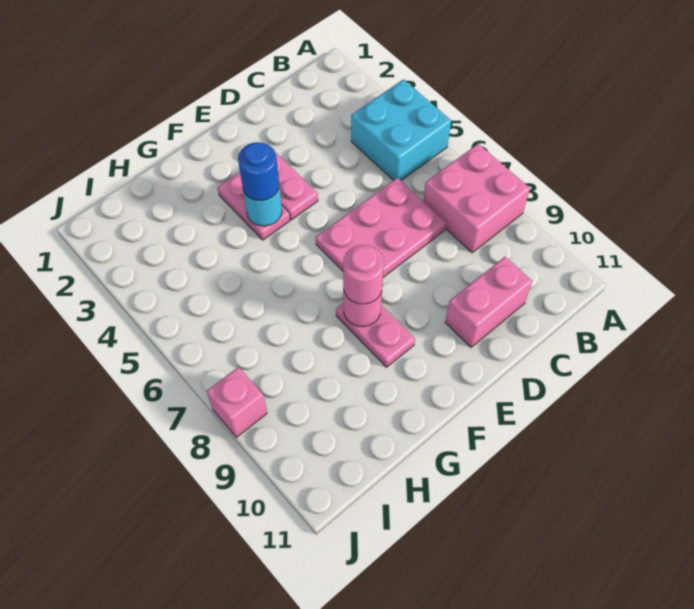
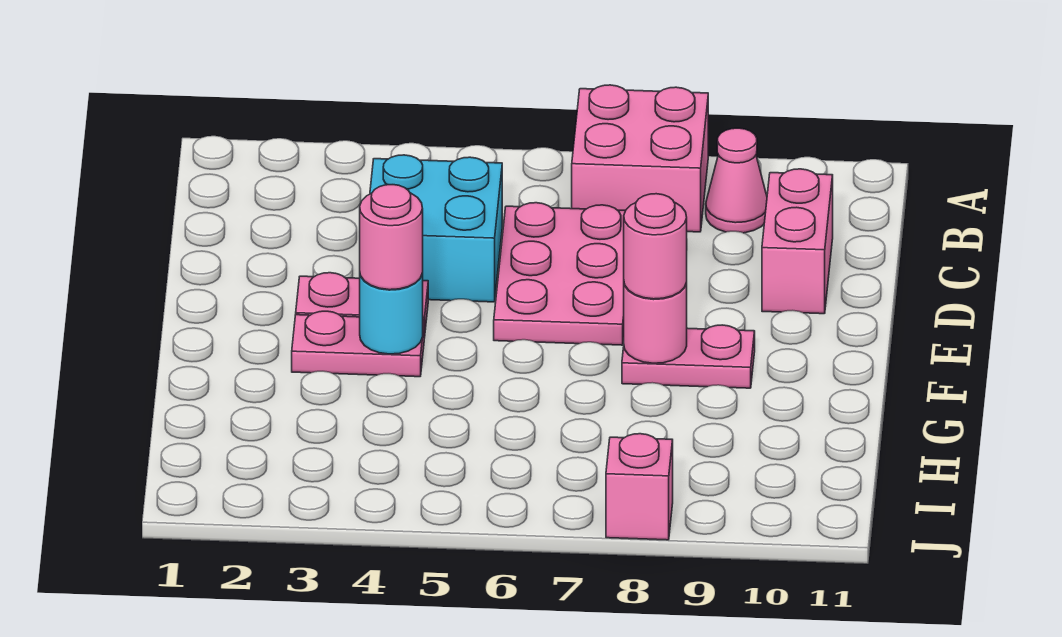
cyan brick A4:B5 level 1 -> cyan brick C4:D5 level 1
none -> pink cone B9 level 1
blue round brick F4 level 3 -> pink round brick F4 level 3

